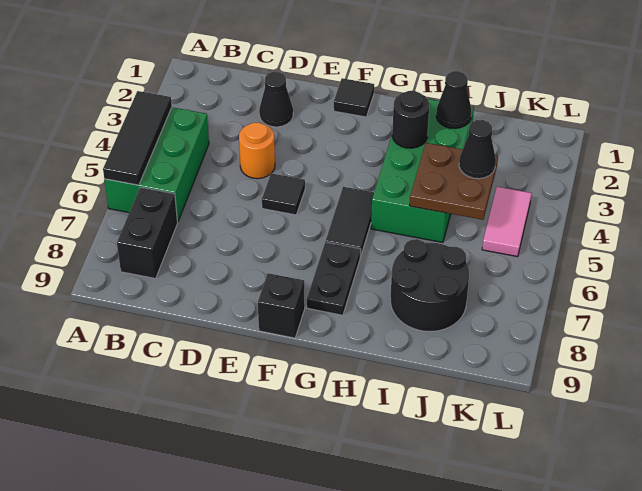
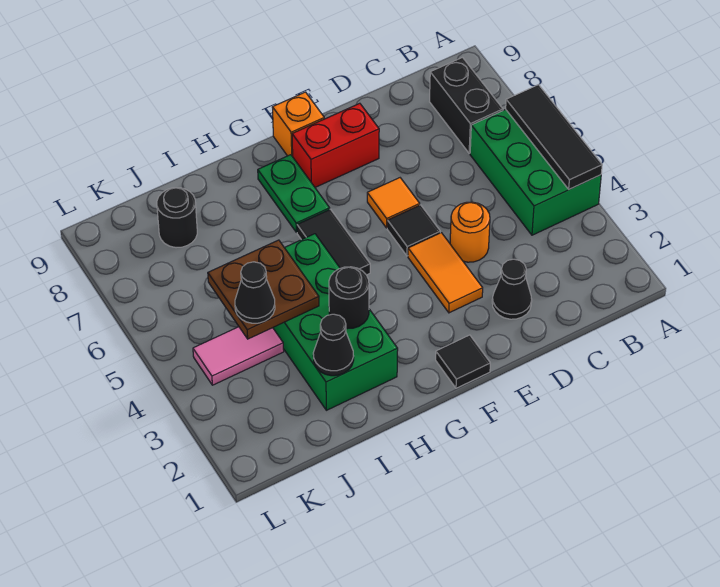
none -> orange tile E3:E4 level 1
none -> orange tile E6 level 1
none -> red brick E8:F8 level 1
black brick F9 level 1 -> orange brick F9 level 1
black plate G7:G8 level 1 -> green plate G7:G8 level 1
black round brick I7:J8 level 1 -> black round brick J8 level 1
pink tile K4:K5 level 1 -> pink tile J4:K4 level 1

